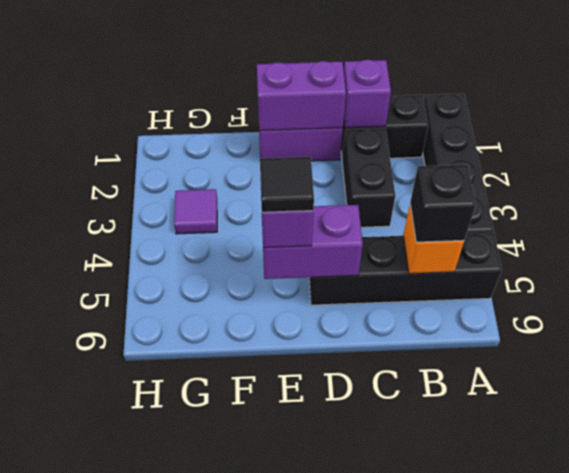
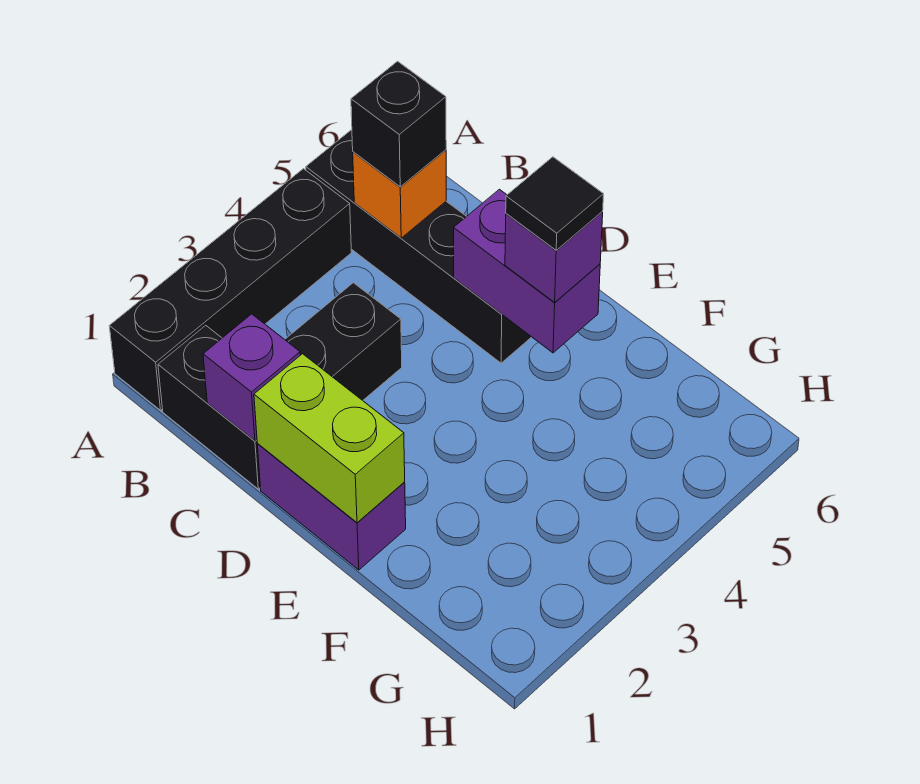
purple brick D1:E1 level 2 -> lime brick D1:E1 level 2
purple tile G3 level 1 -> none

